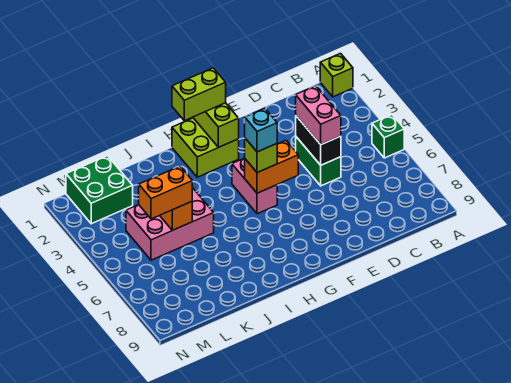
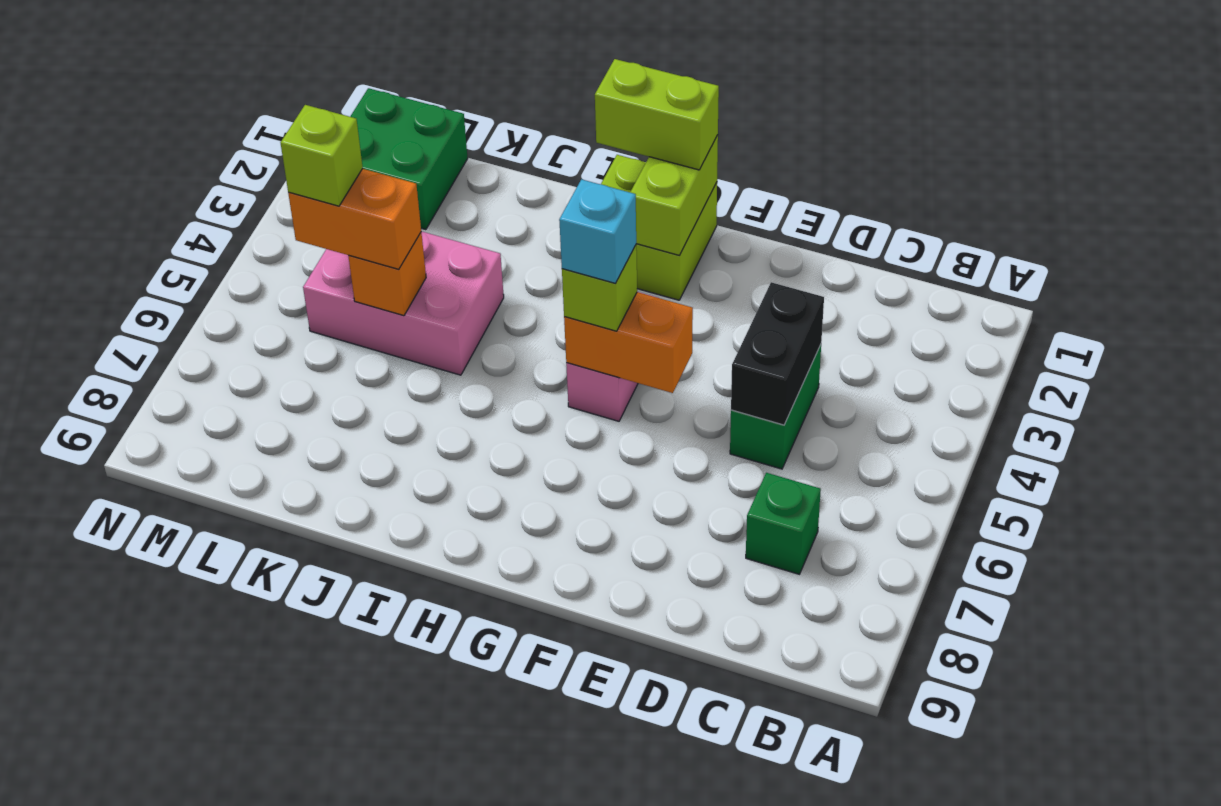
lime brick A1 level 1 -> lime brick L5 level 4
green brick A5 level 1 -> green brick C7 level 1
pink brick D4:D5 level 3 -> none

